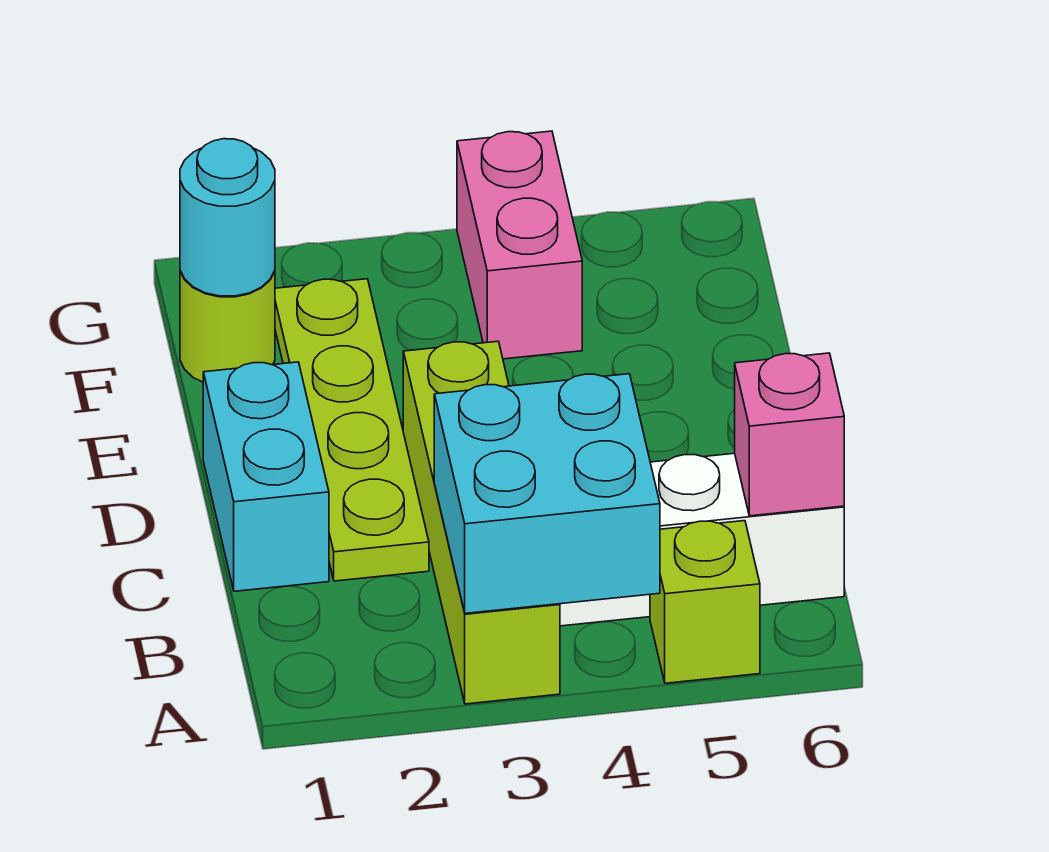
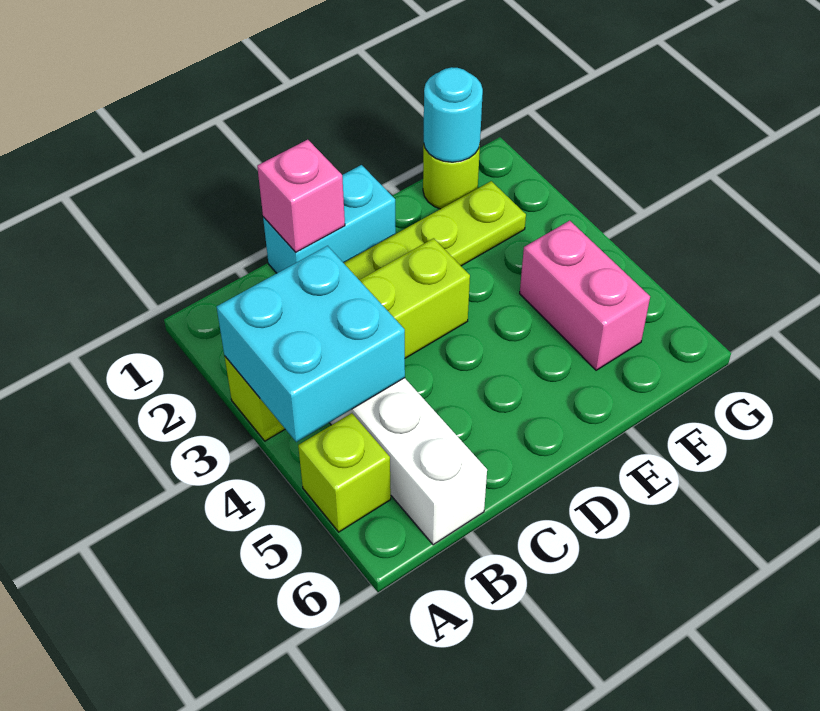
pink brick B6 level 2 -> pink brick C1 level 2
pink brick F4:G4 level 1 -> pink brick F4:F5 level 1

